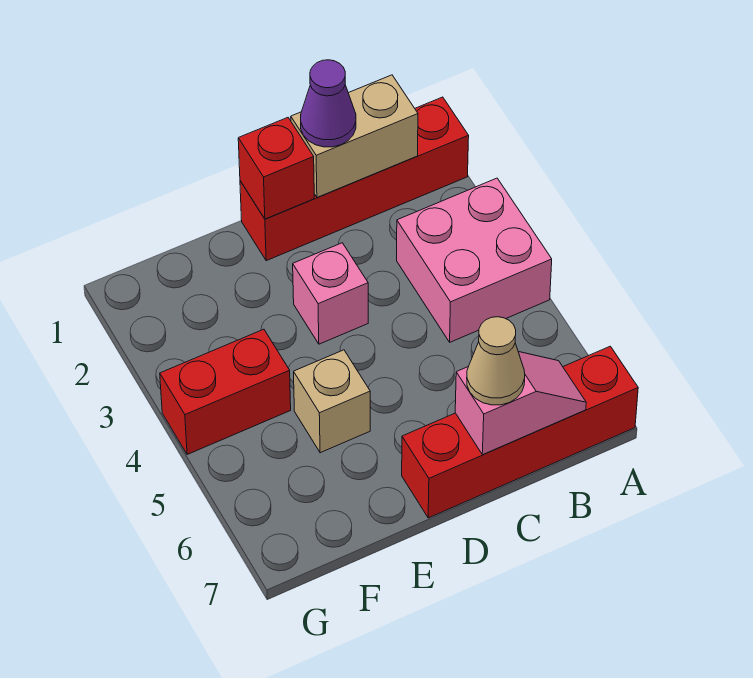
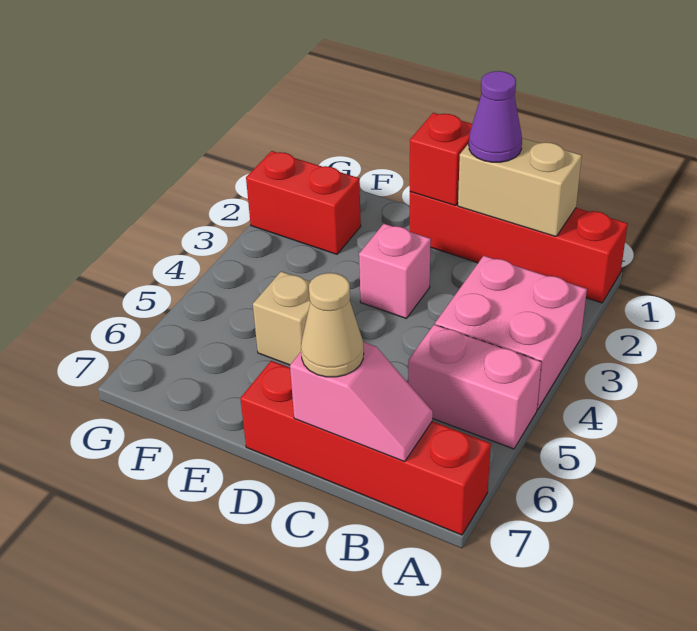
none -> pink brick A5:B5 level 1
red brick F4:G4 level 1 -> red brick F2:G2 level 1

